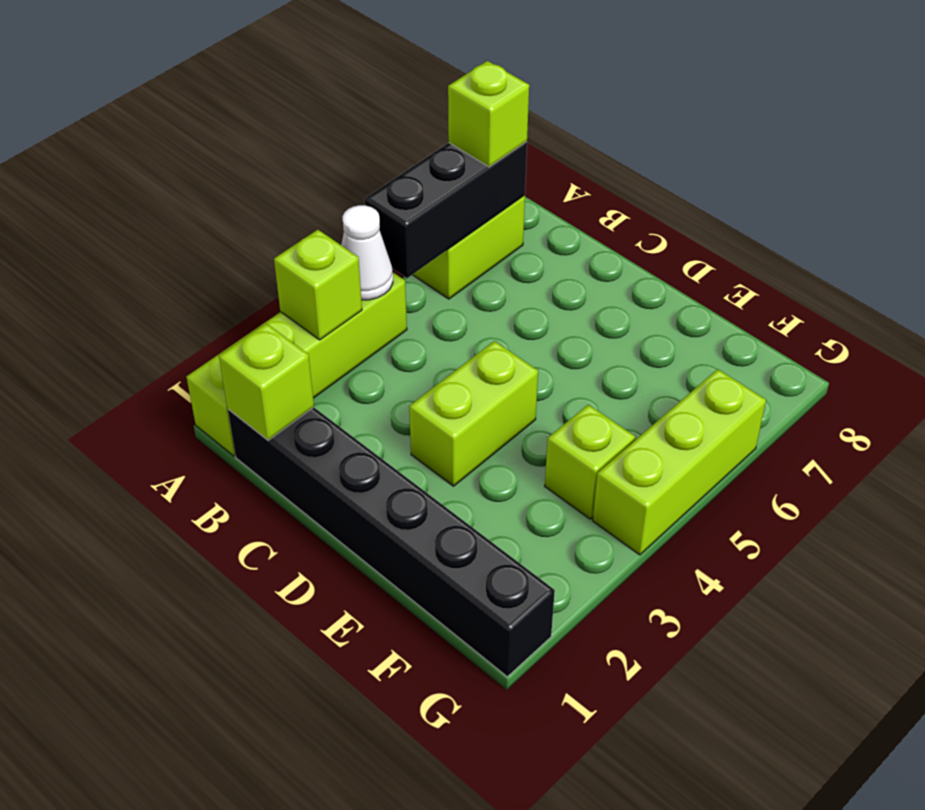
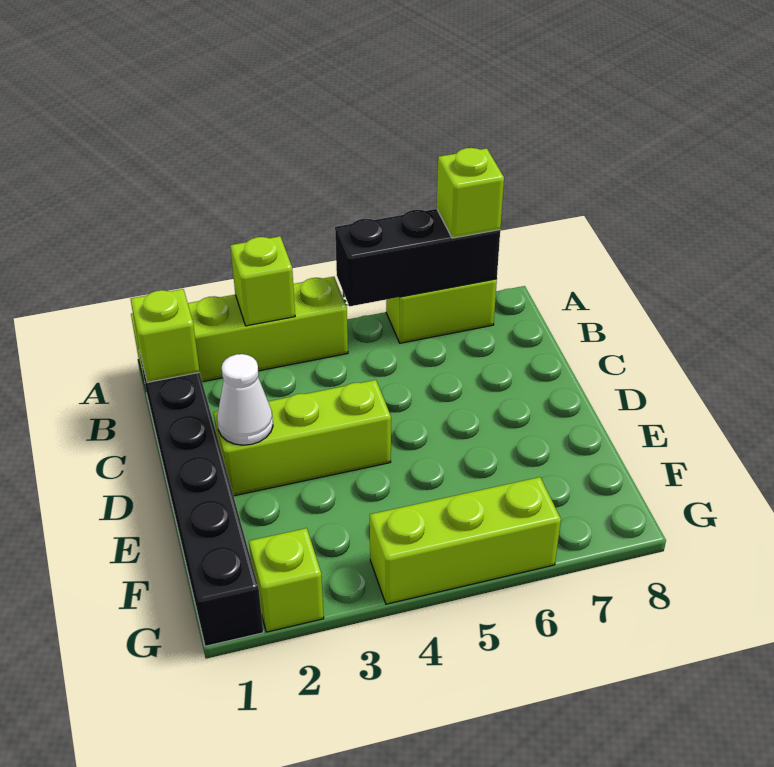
white cone A4 level 2 -> white cone D2 level 2
lime brick D3:D4 level 1 -> lime brick D2:D4 level 1
lime brick F4 level 1 -> lime brick G2 level 1

